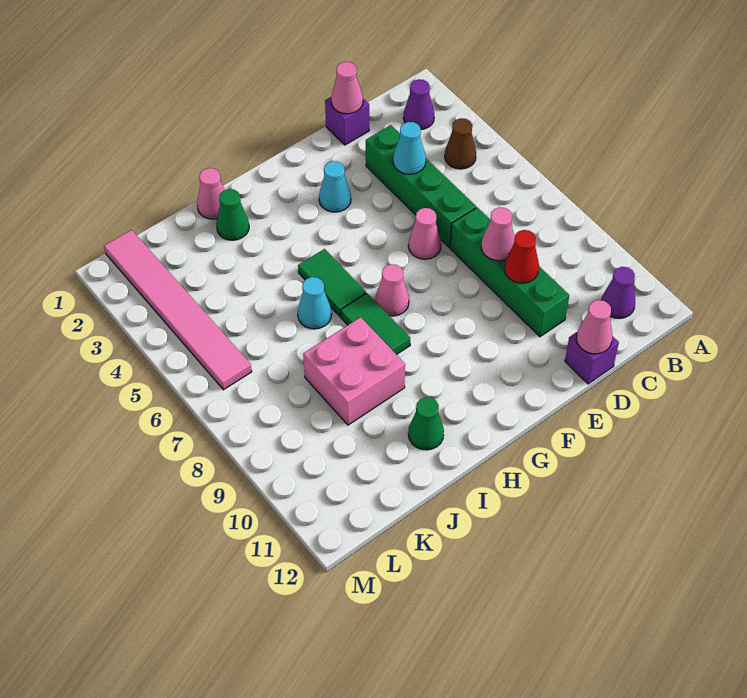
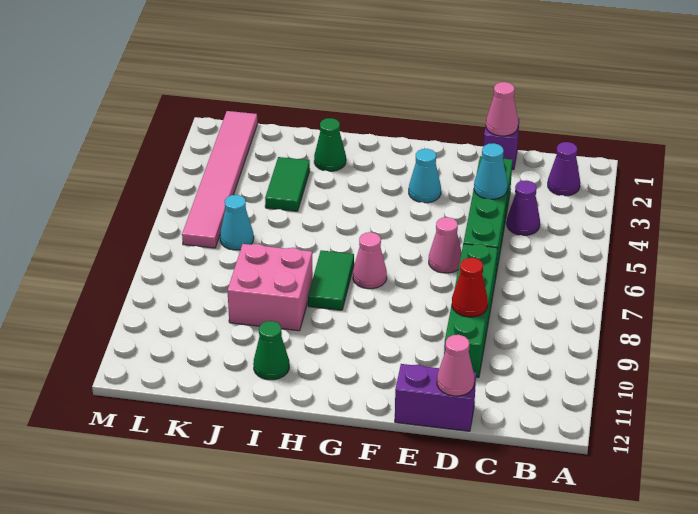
brown cone B4 level 1 -> none
purple cone B11 level 1 -> purple cone C4 level 1
pink cone D8 level 2 -> none
purple brick D12 level 1 -> purple brick D12:E12 level 1
green tile H5:H6 level 1 -> green tile J3:J4 level 1
pink cone I1 level 1 -> none
cyan cone I6 level 1 -> cyan cone K6 level 1

